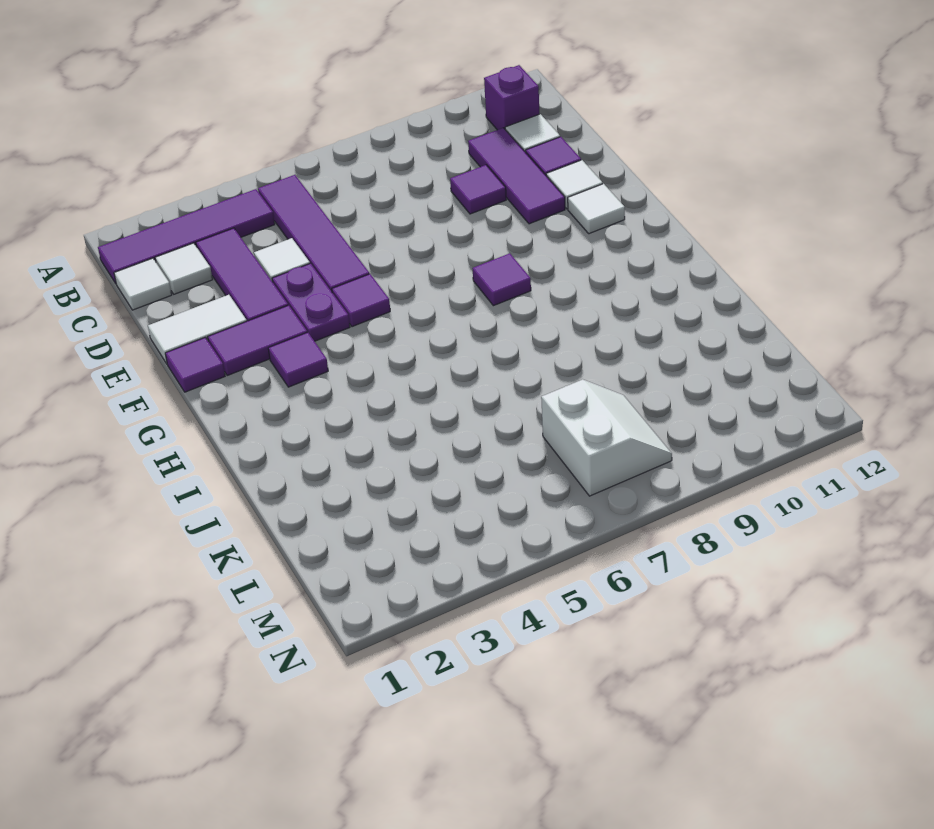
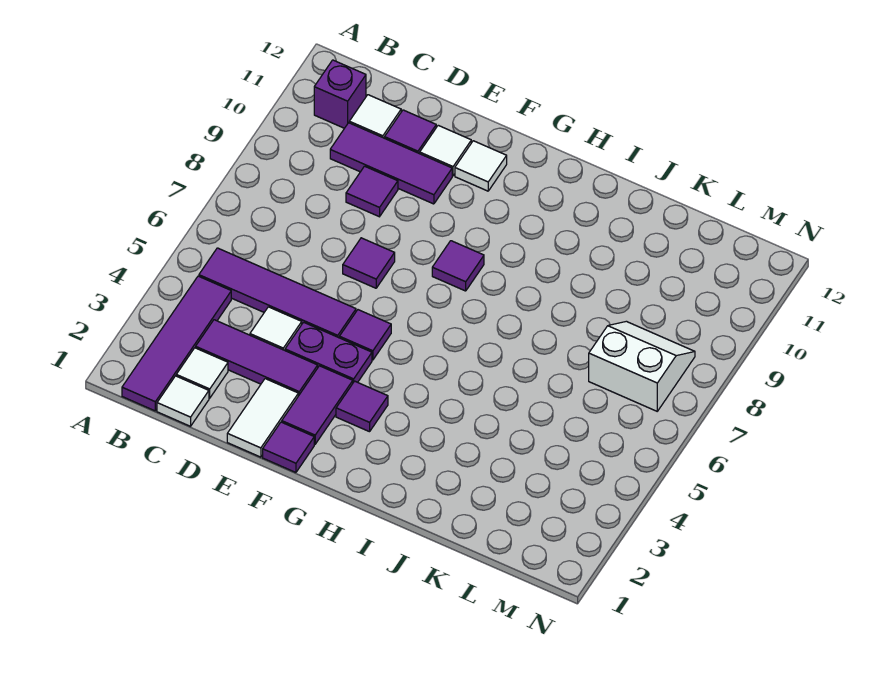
none -> purple tile E7 level 1

